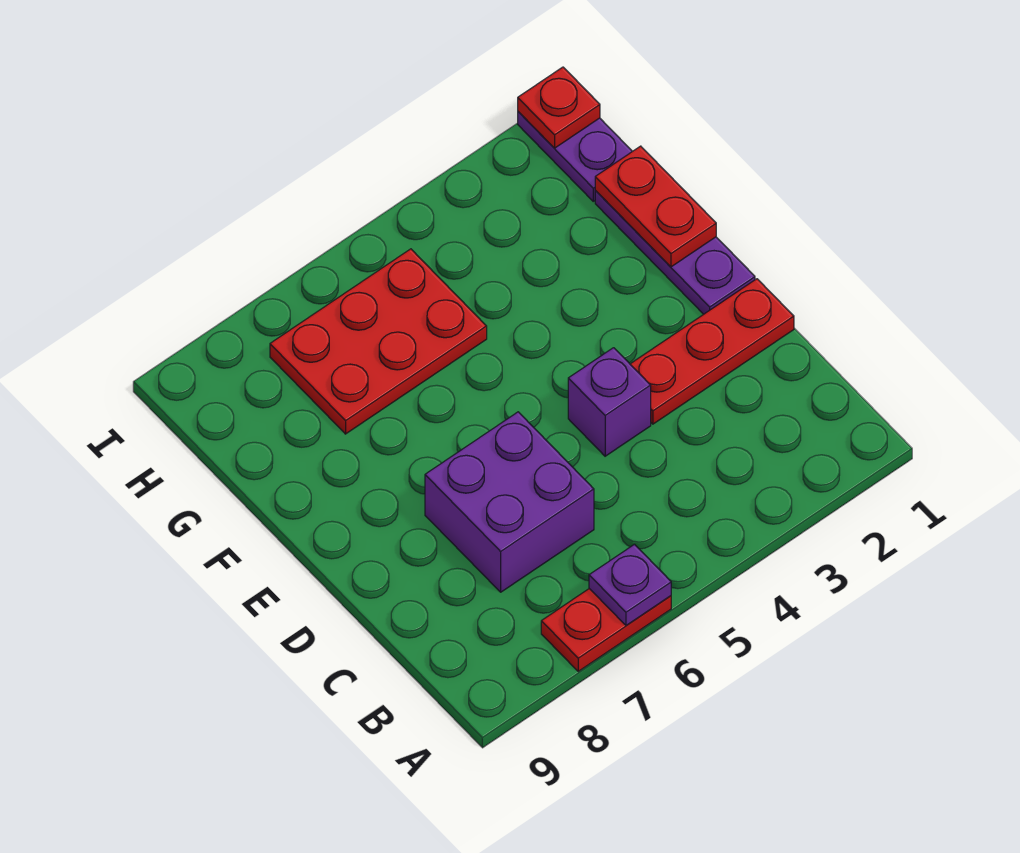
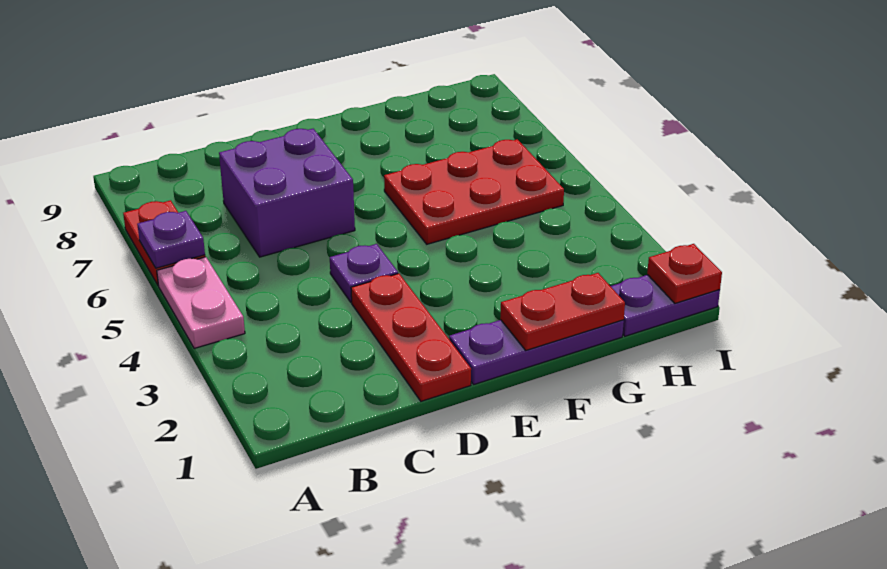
none -> pink plate A4:A5 level 1
purple brick D4 level 1 -> purple plate D4 level 1
red plate G5:H7 level 1 -> red plate F5:H6 level 1

